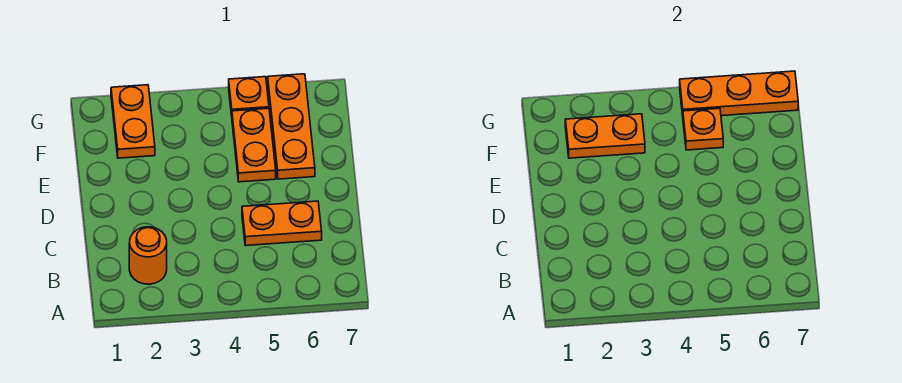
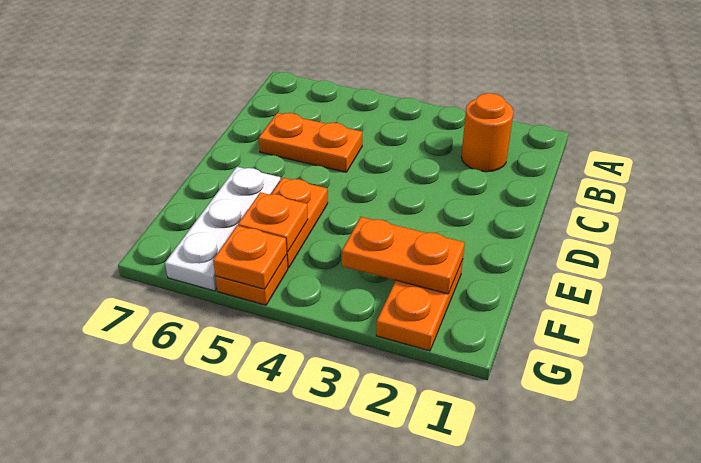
orange plate E6:G6 level 1 -> white plate E6:G6 level 1
orange plate G5:G7 level 2 -> orange plate G5 level 2

